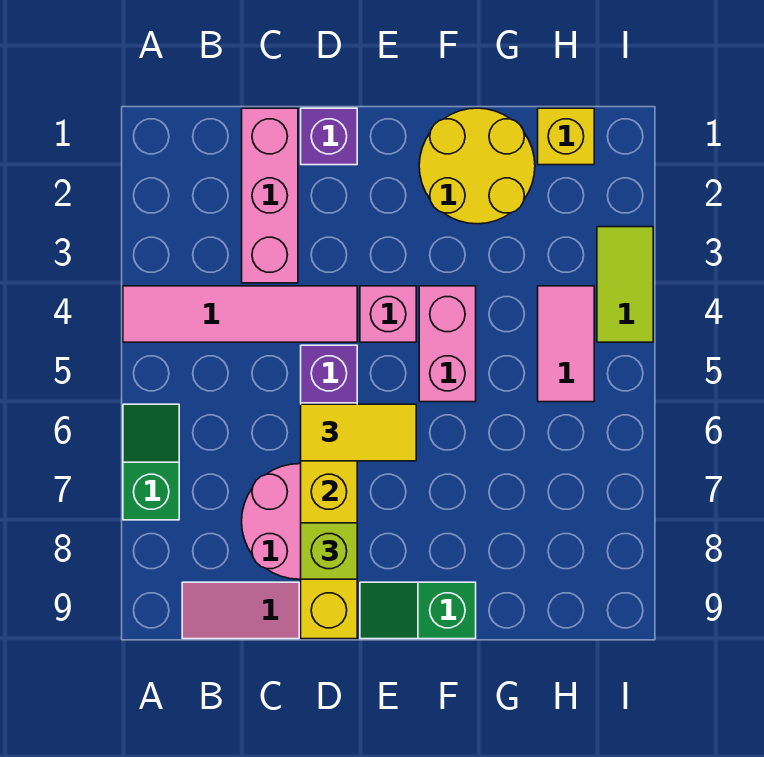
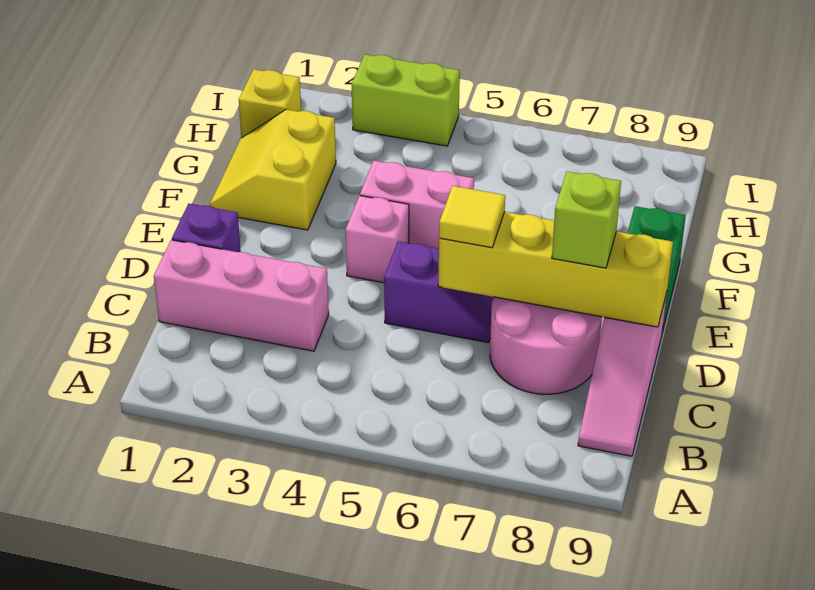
pink tile A4:D4 level 1 -> none
green slope A6:A7 level 1 top 7 -> none
yellow tile D6:E6 level 3 -> yellow tile D6 level 3
yellow round brick F1:G2 level 1 -> yellow slope F1:G2 level 1 top 2
pink tile H4:H5 level 1 -> none
lime tile I3:I4 level 1 -> lime brick I3:I4 level 1

